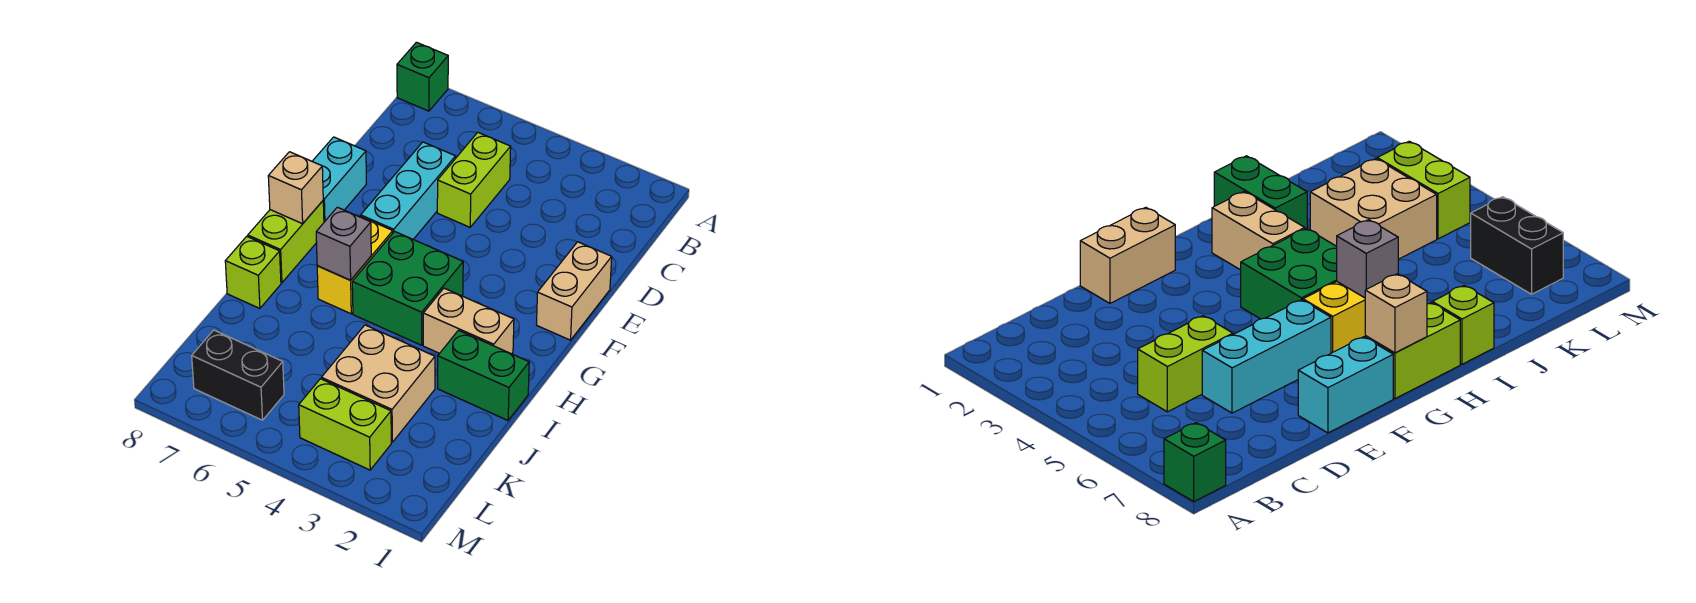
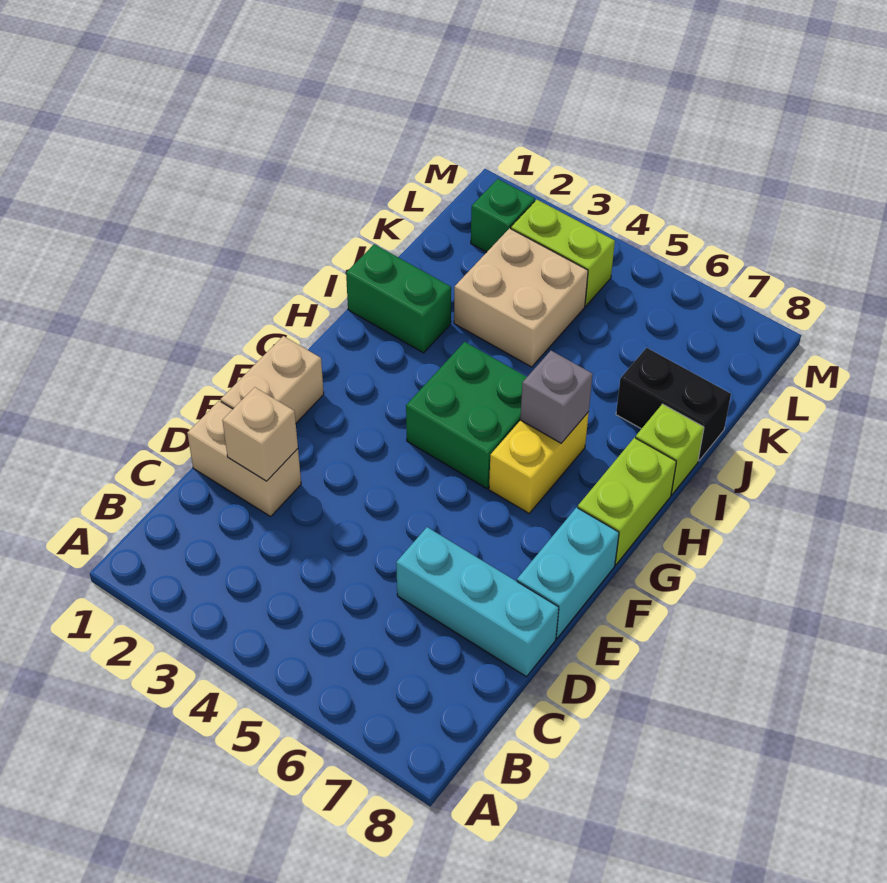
green brick A8 level 1 -> green brick L2 level 1
lime brick C5:D5 level 1 -> none
cyan brick D6:F6 level 1 -> cyan brick D6:D8 level 1
tan brick G8 level 2 -> tan brick D2 level 2
tan brick H2:H3 level 1 -> tan brick D1:D2 level 1
black brick L6:L7 level 1 -> black brick J7:J8 level 1

